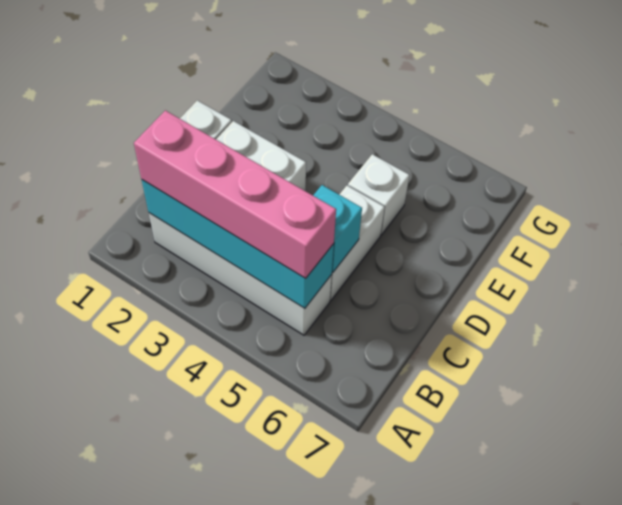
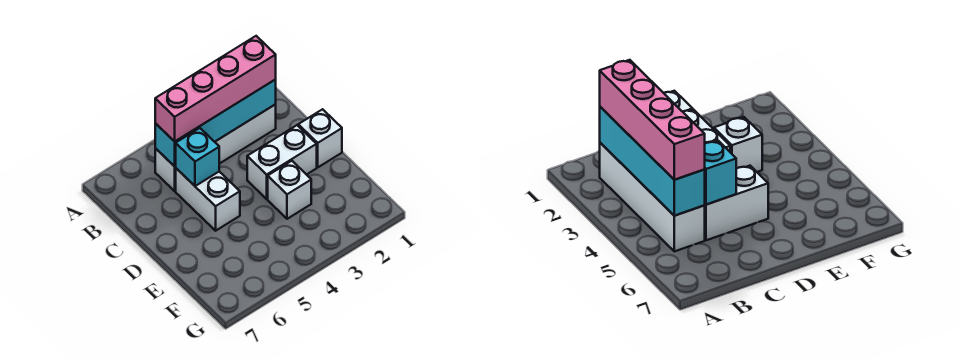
white brick E5 level 1 -> white brick E3 level 1

